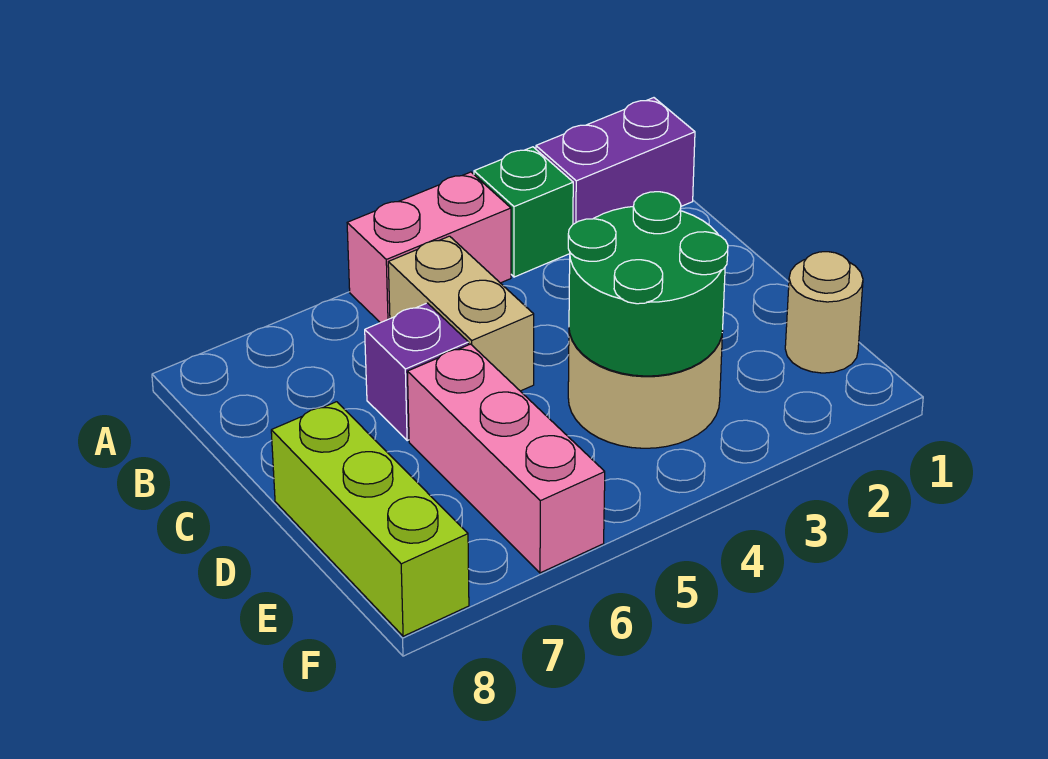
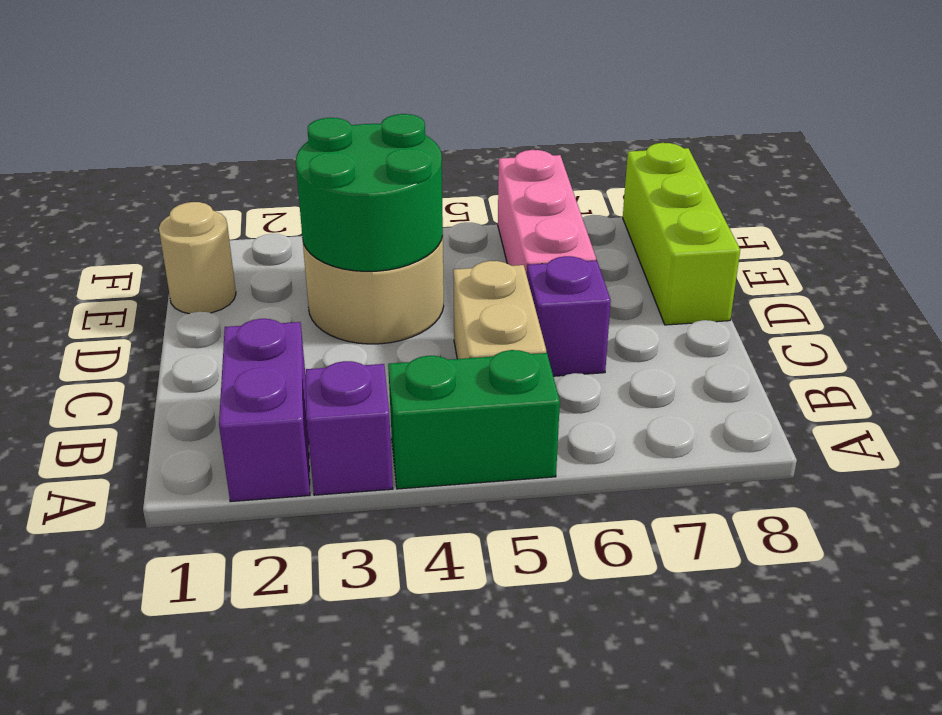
purple brick A1:A2 level 1 -> purple brick A2:B2 level 1
green brick A3 level 1 -> purple brick A3 level 1
pink brick A4:A5 level 1 -> green brick A4:A5 level 1

